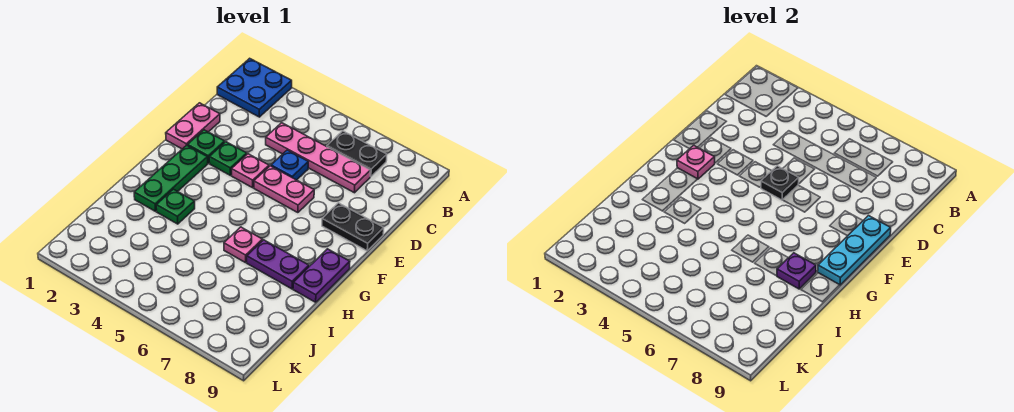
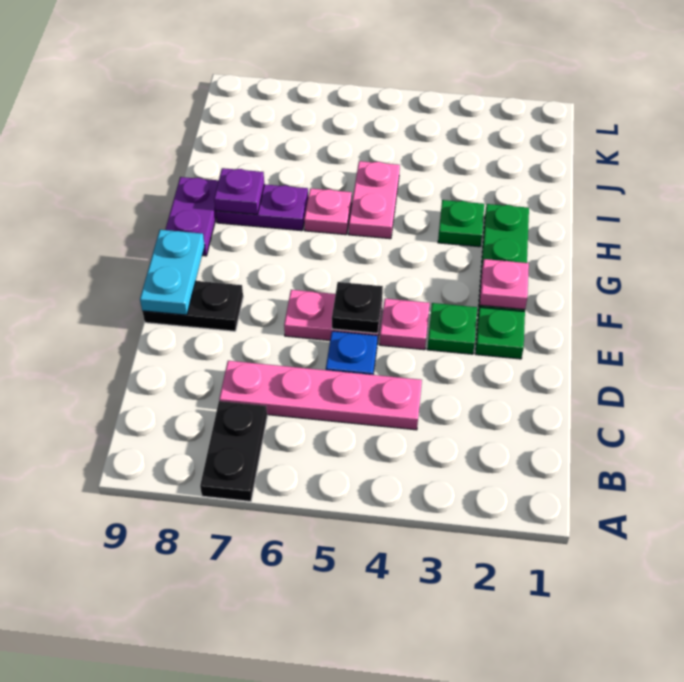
blue plate A1:B2 level 1 -> none
black plate B6:B7 level 1 -> black plate A7:B7 level 1
pink plate D1:E1 level 1 -> pink plate H5:I5 level 1
cyan plate E9:G9 level 2 -> cyan plate E9:F9 level 2

